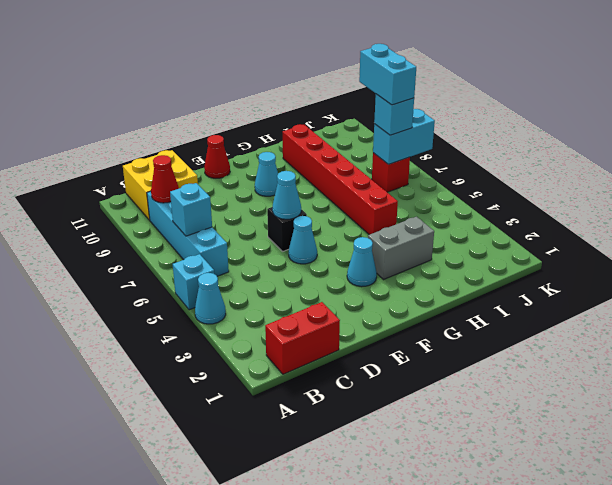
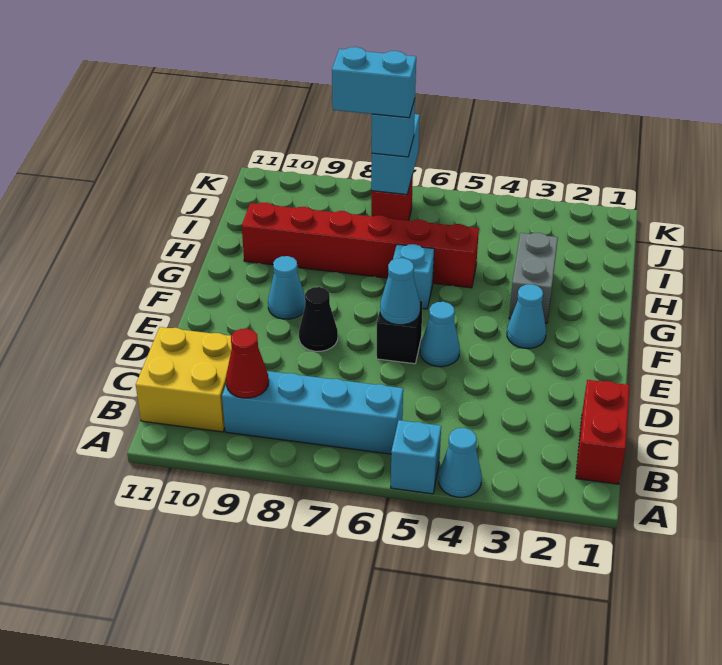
cyan brick B7 level 2 -> cyan brick G6 level 1
none -> black cone E8 level 1
red cone E11 level 1 -> none

